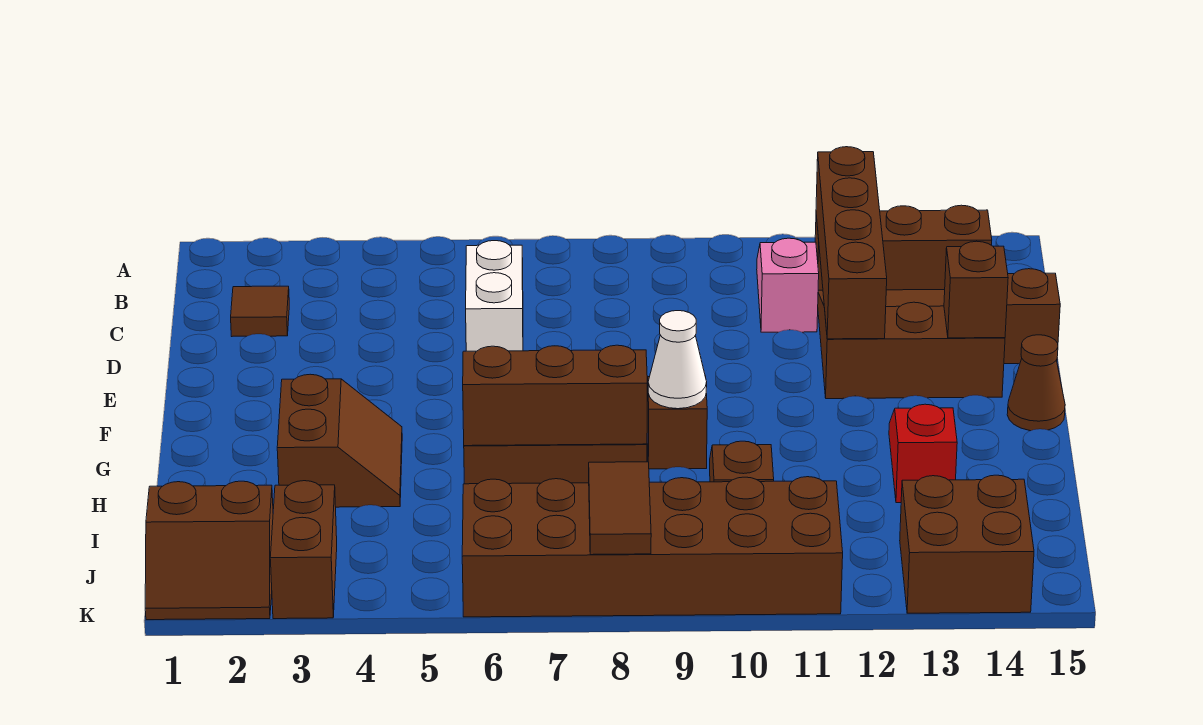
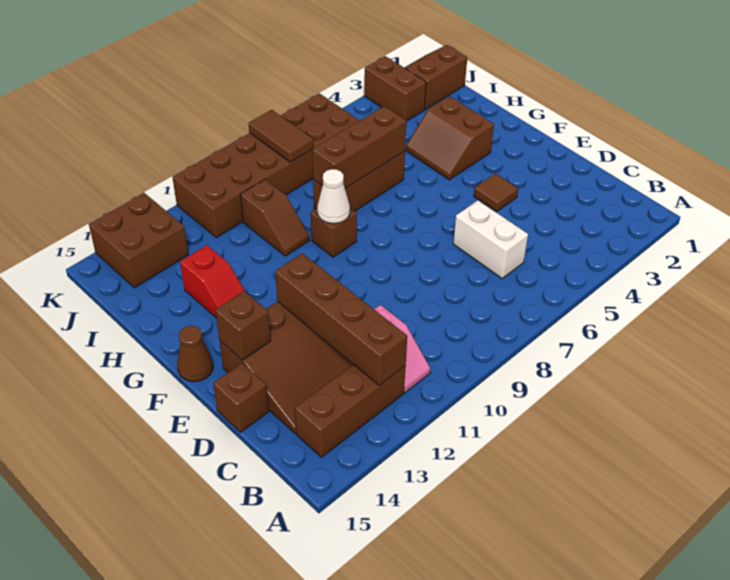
brown tile C2 level 1 -> brown tile E4 level 1

